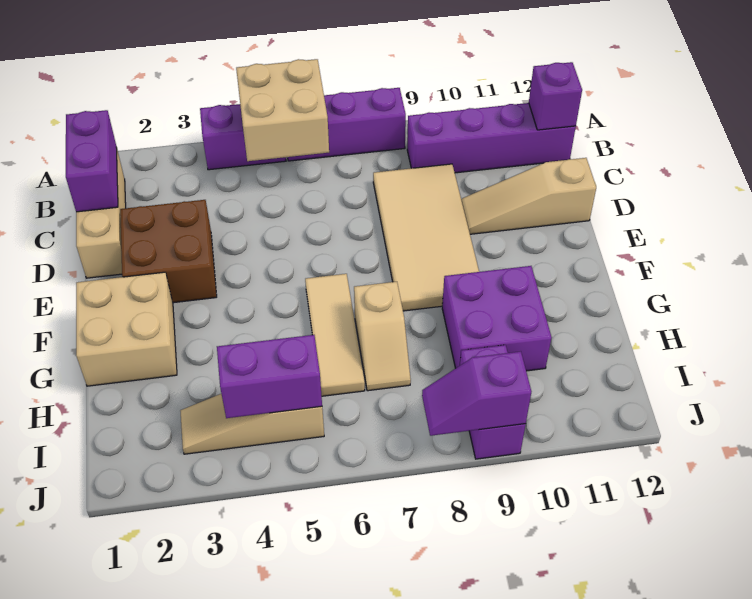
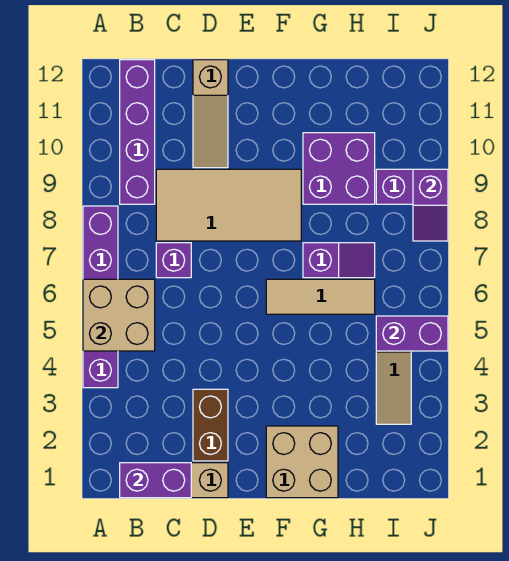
purple brick B12 level 2 -> purple brick C7 level 1
brown brick D2:E3 level 1 -> brown brick D2:D3 level 1
tan slope G7:H7 level 1 top G -> purple slope G7:H7 level 1 top G
purple brick I4:I5 level 2 -> purple brick I5:J5 level 2

